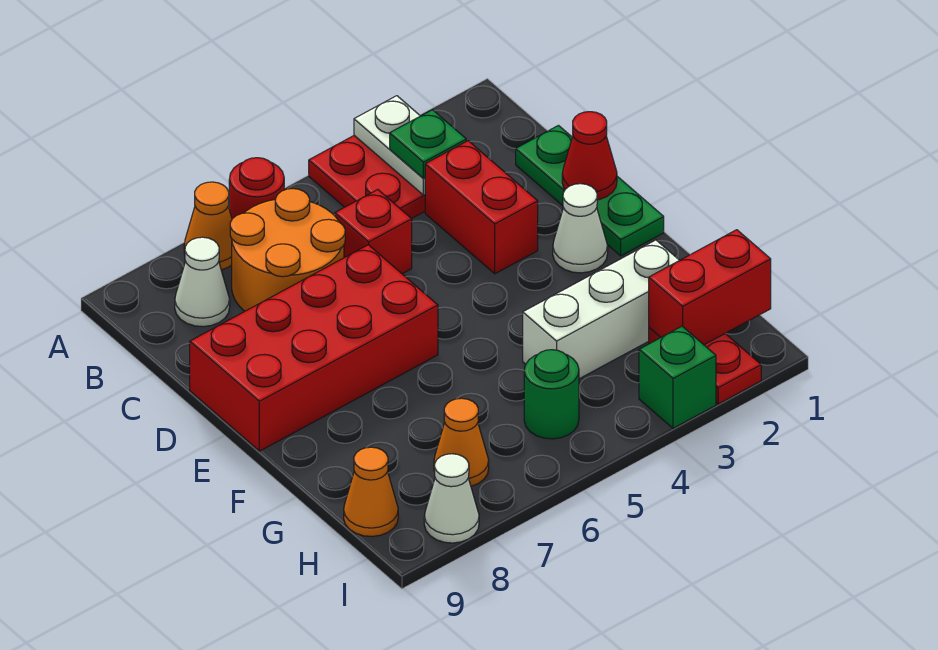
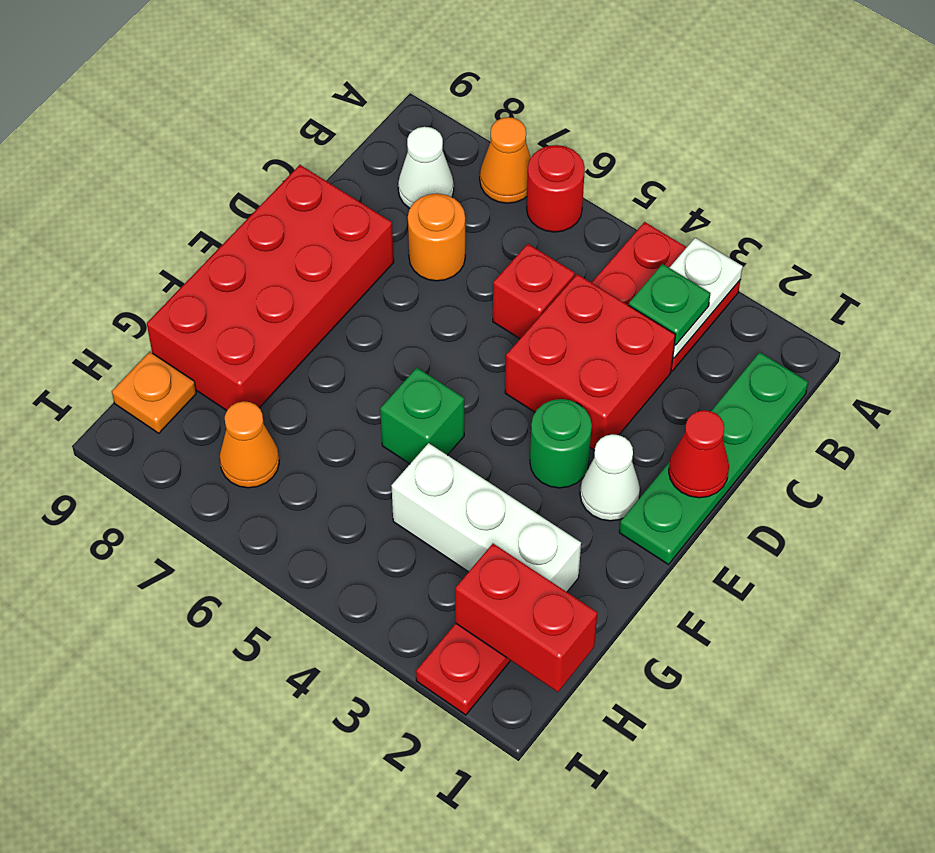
orange round brick B6:C7 level 1 -> orange round brick C7 level 1
green plate C1:E1 level 1 -> green plate B1:E1 level 1
red brick C3:D3 level 1 -> red brick C3:D4 level 1
red brick D6:E9 level 1 -> red brick D8:G9 level 1
green round brick H5 level 1 -> green round brick E3 level 1
orange cone H9 level 1 -> orange plate H9 level 1
green brick I3 level 1 -> green brick F5 level 1
white cone I8 level 1 -> none

